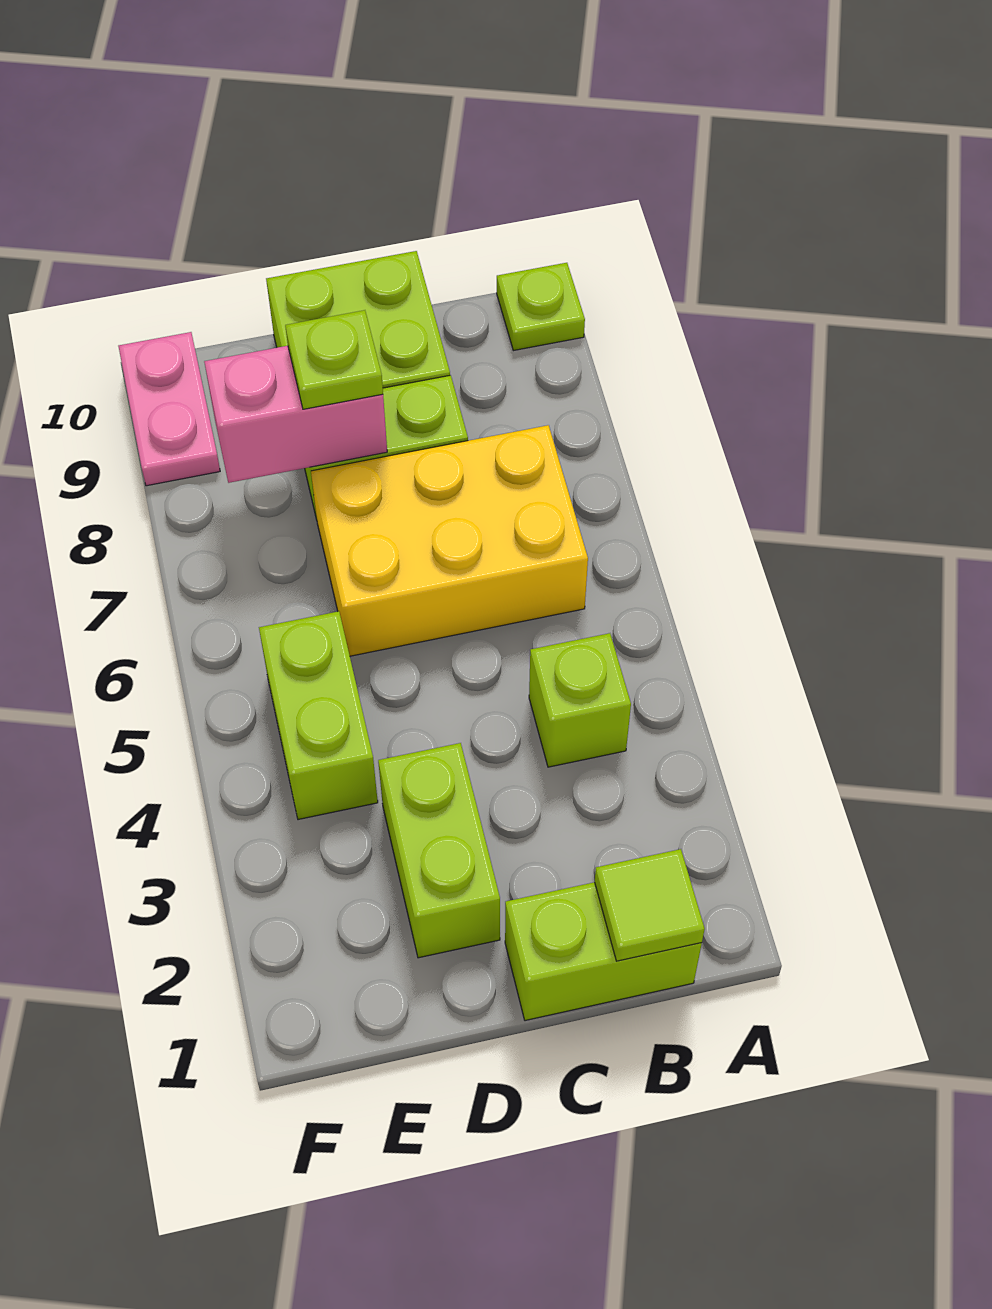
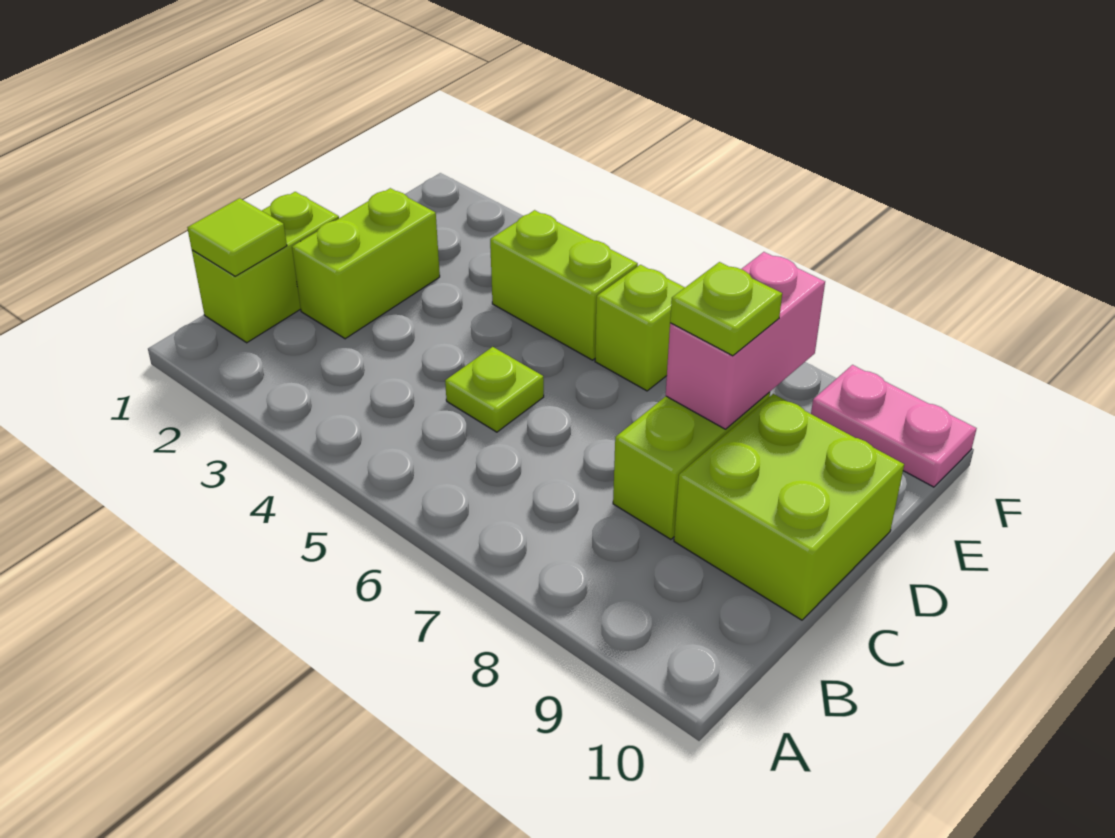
lime plate A10 level 1 -> lime plate C5 level 1
lime brick B4 level 1 -> lime brick E6 level 1
yellow brick B6:D7 level 1 -> none
lime brick D2:D3 level 1 -> lime brick C2:D2 level 1

